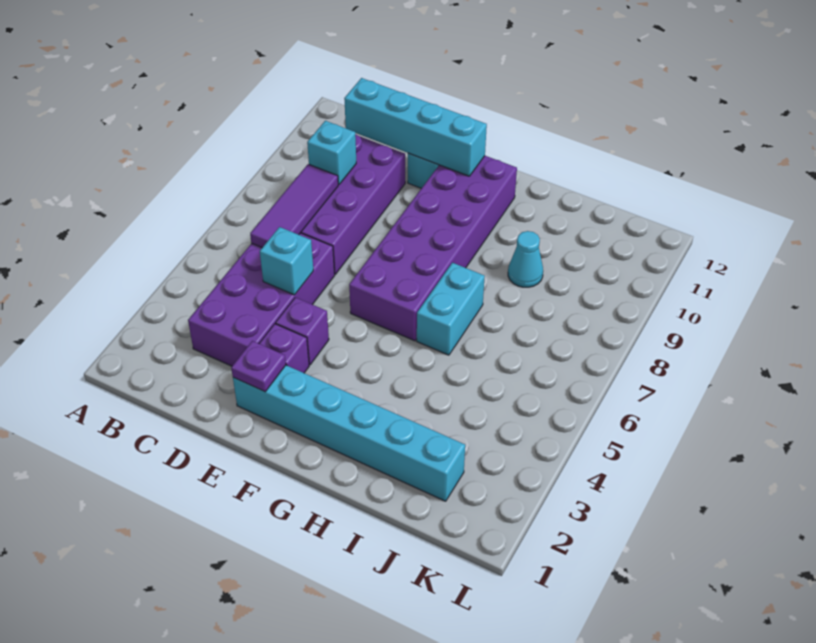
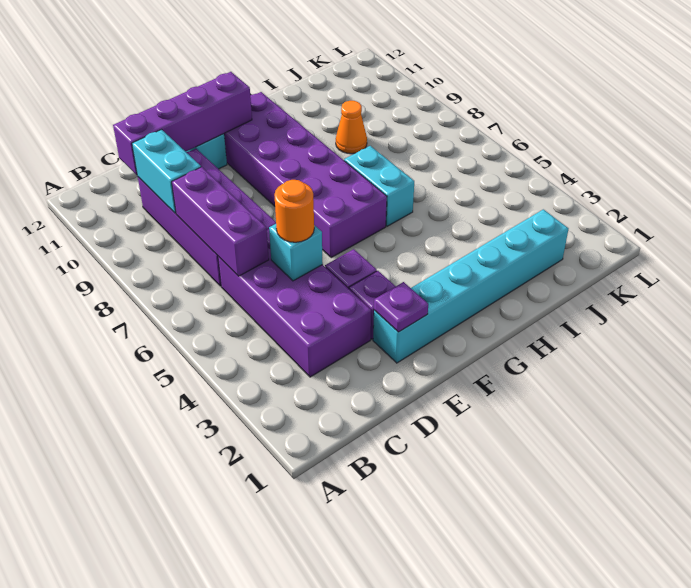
purple tile C6:C8 level 2 -> purple brick C6:C8 level 2
cyan brick C9 level 2 -> cyan brick C9:C10 level 2
cyan brick C11:F11 level 2 -> purple brick C11:F11 level 2
none -> orange round brick D5 level 3
cyan cone I9 level 1 -> orange cone I9 level 1

